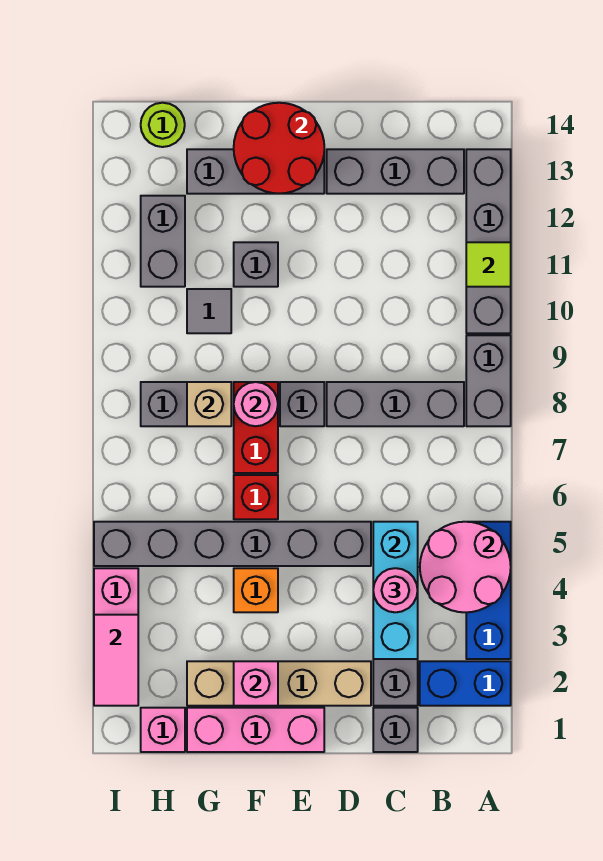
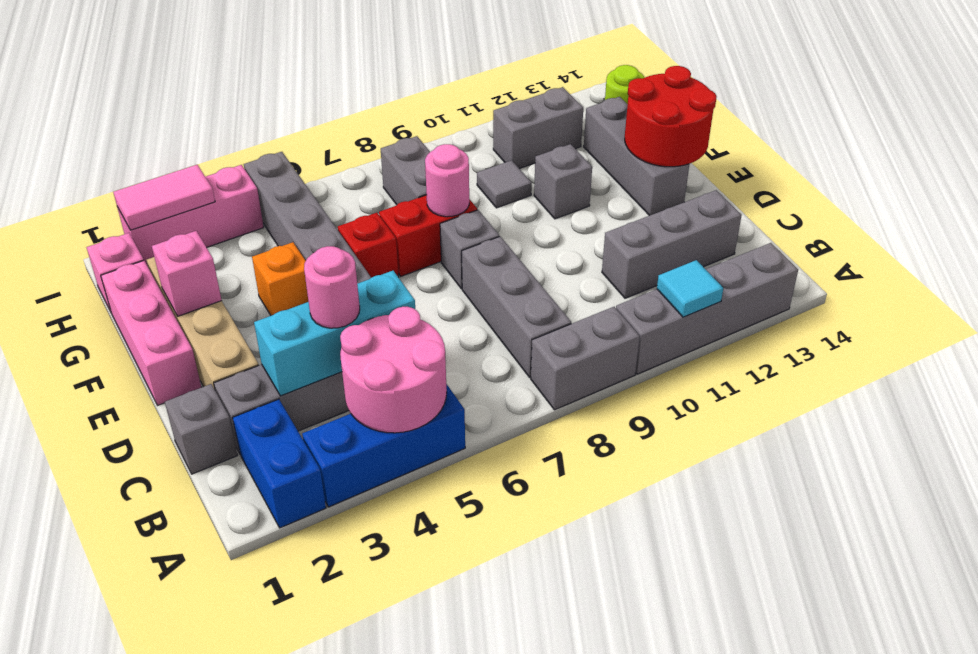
lime tile A11 level 2 -> cyan tile A11 level 2
grey brick B13:D13 level 1 -> grey brick C11:C13 level 1
tan brick G8 level 2 -> none

